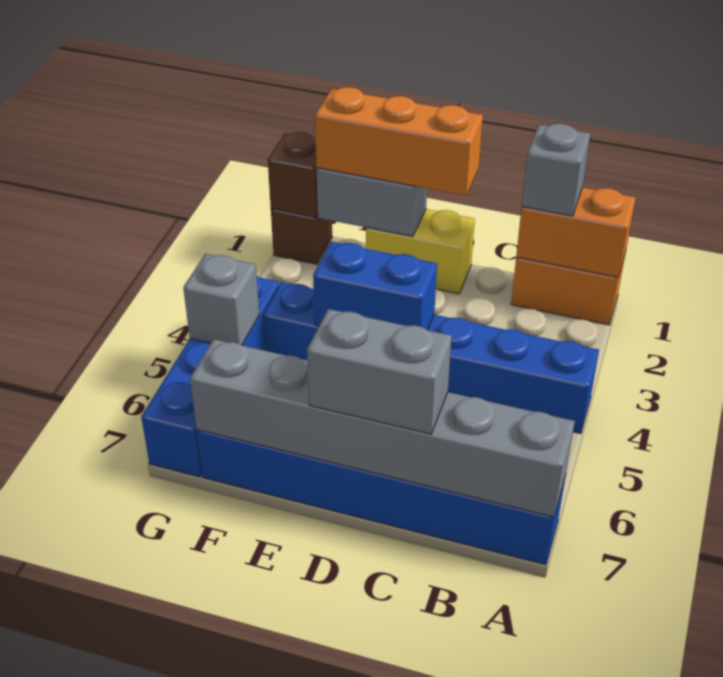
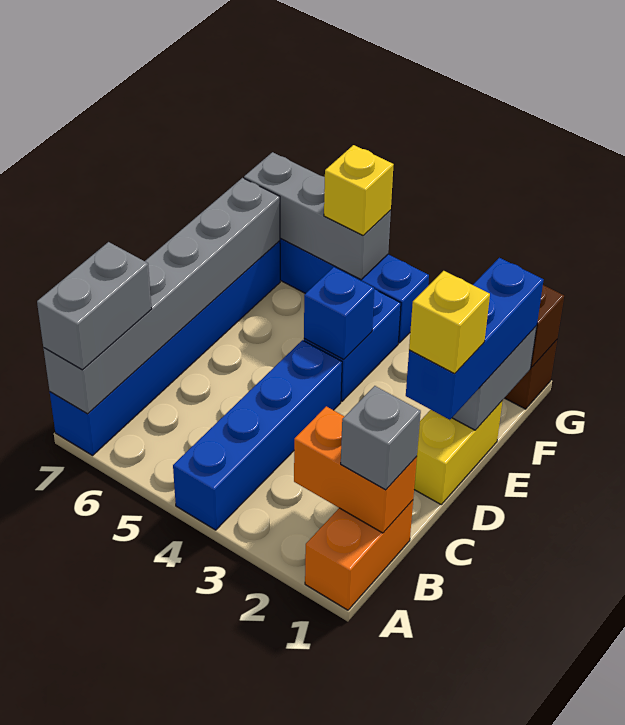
orange brick A1:B1 level 2 -> orange brick B1:B2 level 2
grey brick C7:D7 level 3 -> grey brick A7:B7 level 3
orange brick D1:F1 level 3 -> blue brick D1:F1 level 3
none -> yellow brick D1 level 4
blue brick D4:E4 level 2 -> blue brick E4 level 2
grey brick G5 level 2 -> grey brick G5:G7 level 2
none -> yellow brick G5 level 3

